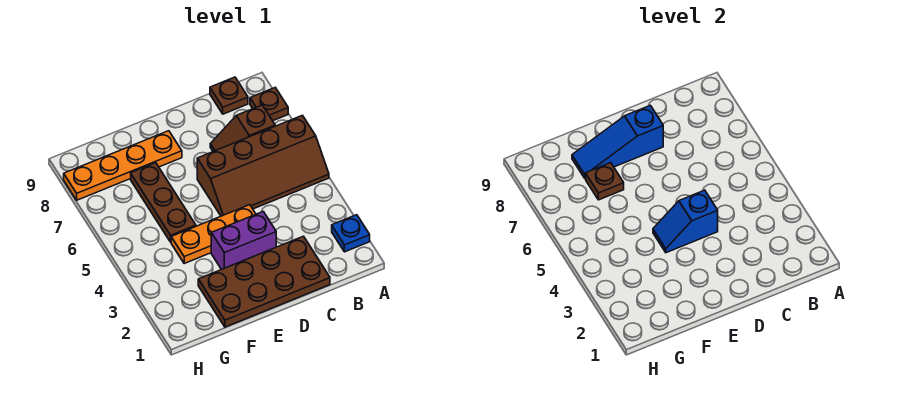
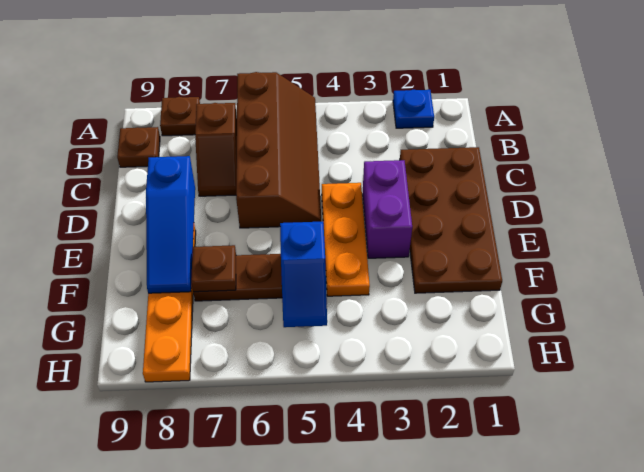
blue slope D4:E4 level 2 top D -> blue slope F5:G5 level 2 top F

